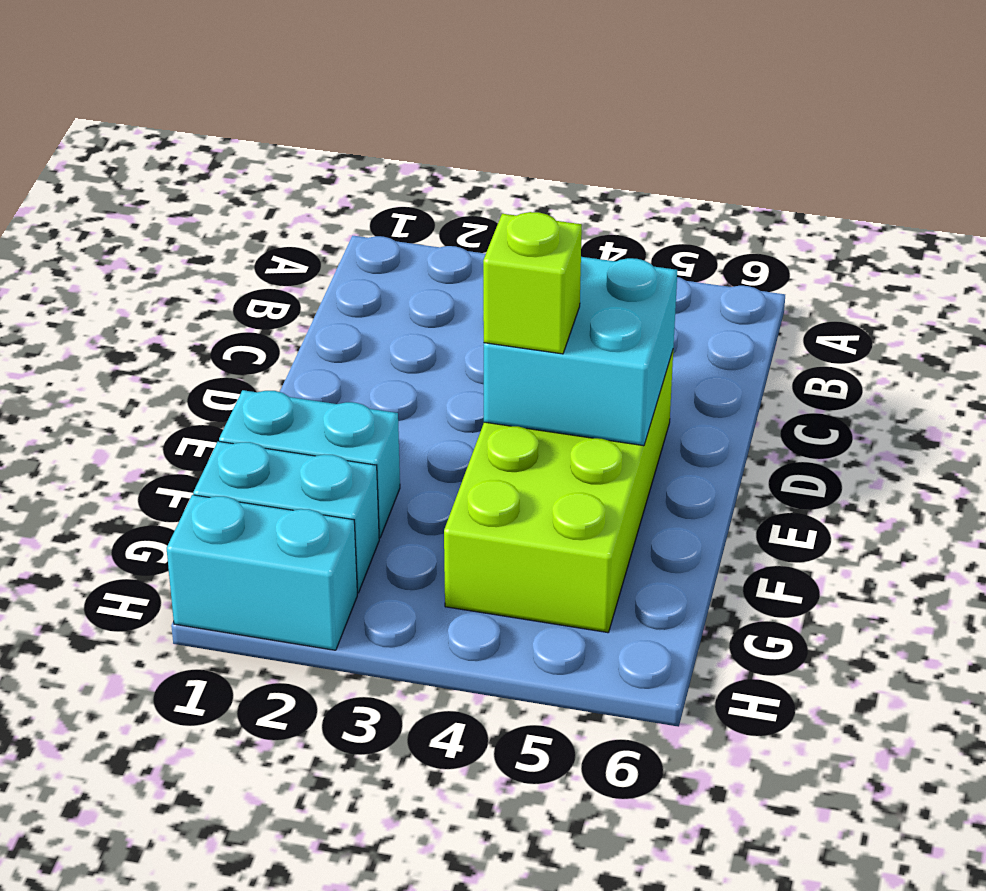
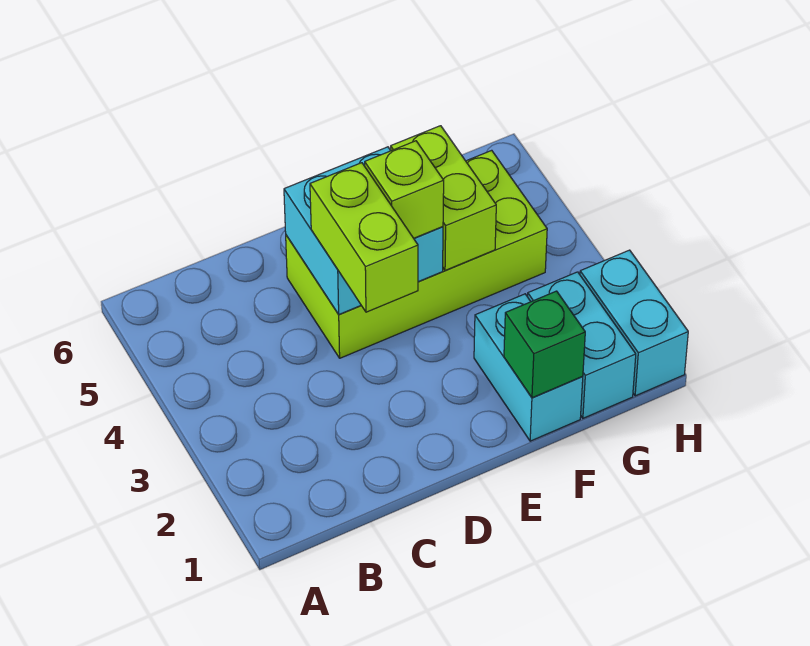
none -> lime brick D3:D4 level 3
none -> green brick F1 level 2
none -> lime brick F4:F5 level 2

